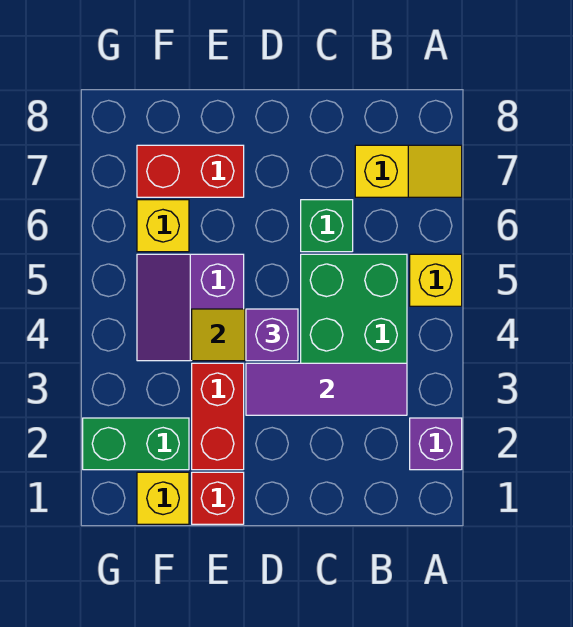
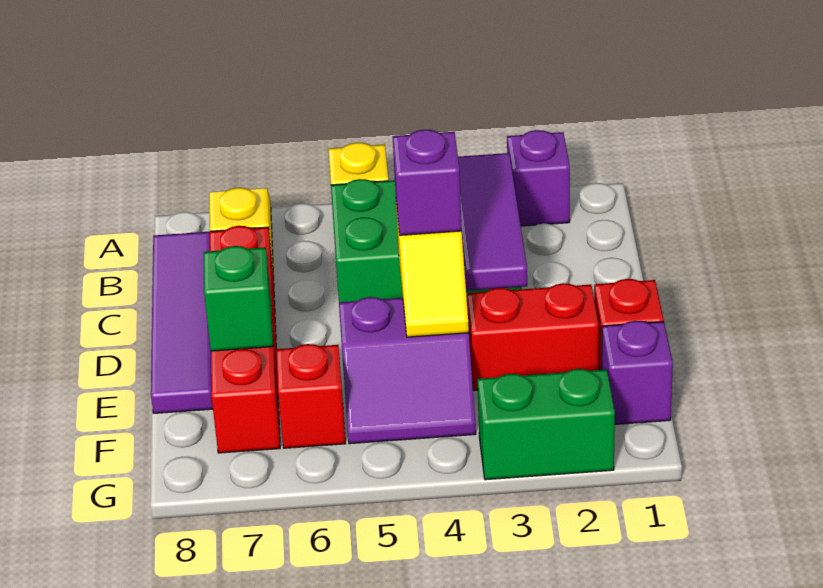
none -> purple tile B8:E8 level 1
green brick C6 level 1 -> green brick E7 level 2
red brick E7:F7 level 1 -> red brick C7:F7 level 1
yellow brick F1 level 1 -> purple brick F1 level 1
green brick F2:G2 level 1 -> green brick G2:G3 level 1
yellow brick F6 level 1 -> red brick F6 level 1

